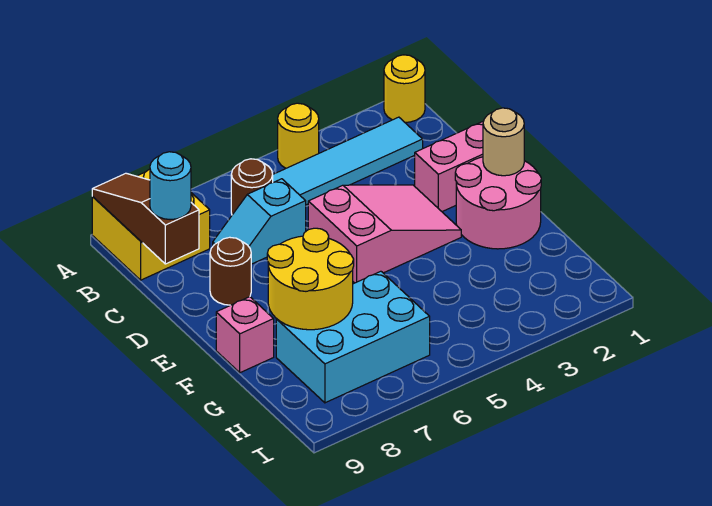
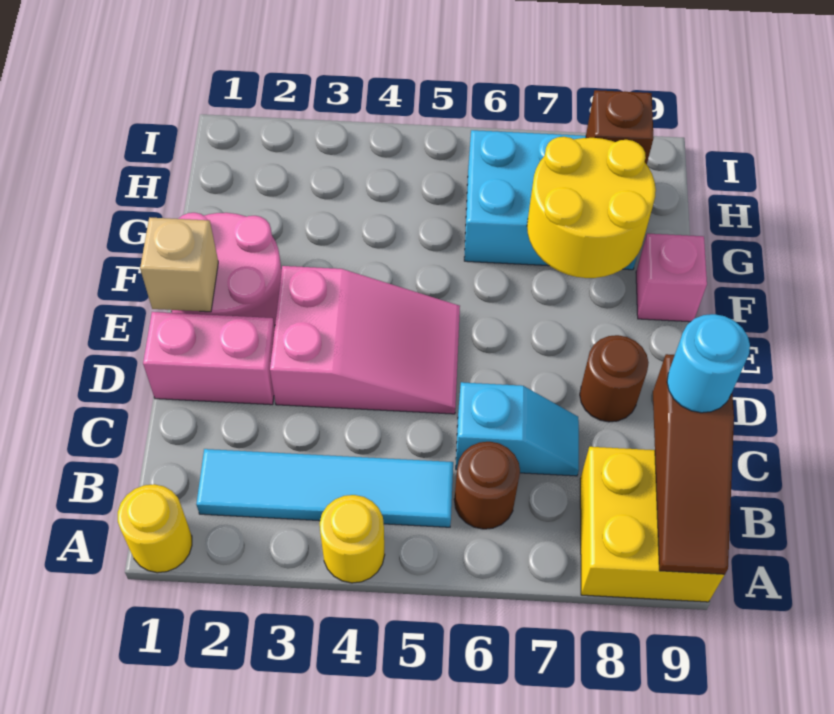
pink slope D3:E5 level 1 top 5 -> pink slope D3:E5 level 1 top 3
tan round brick E1 level 2 -> tan brick E1 level 2
none -> brown brick H8 level 2

